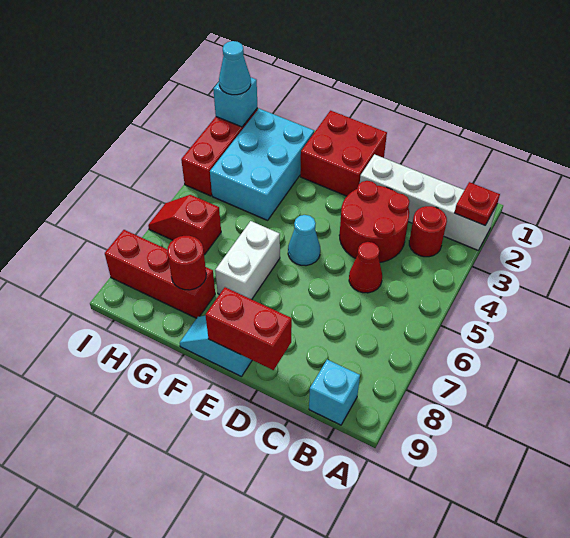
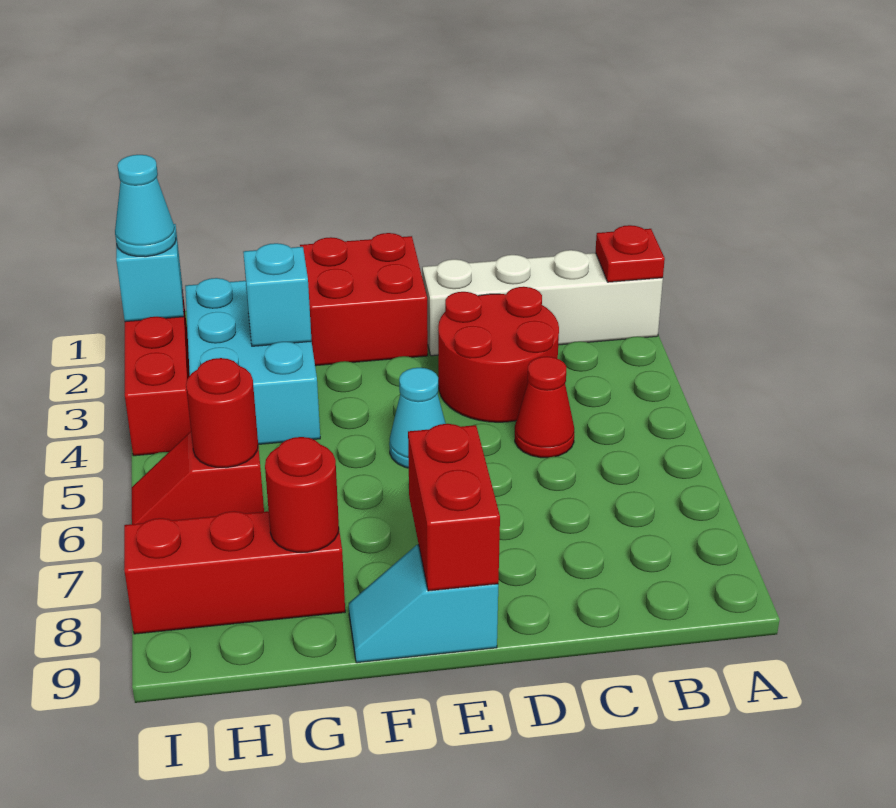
red round brick B3 level 1 -> red round brick H6 level 2
cyan brick B9 level 1 -> cyan brick G3 level 2
red brick D9:E9 level 2 -> red brick E8:E9 level 2
white brick F6:F7 level 1 -> none

